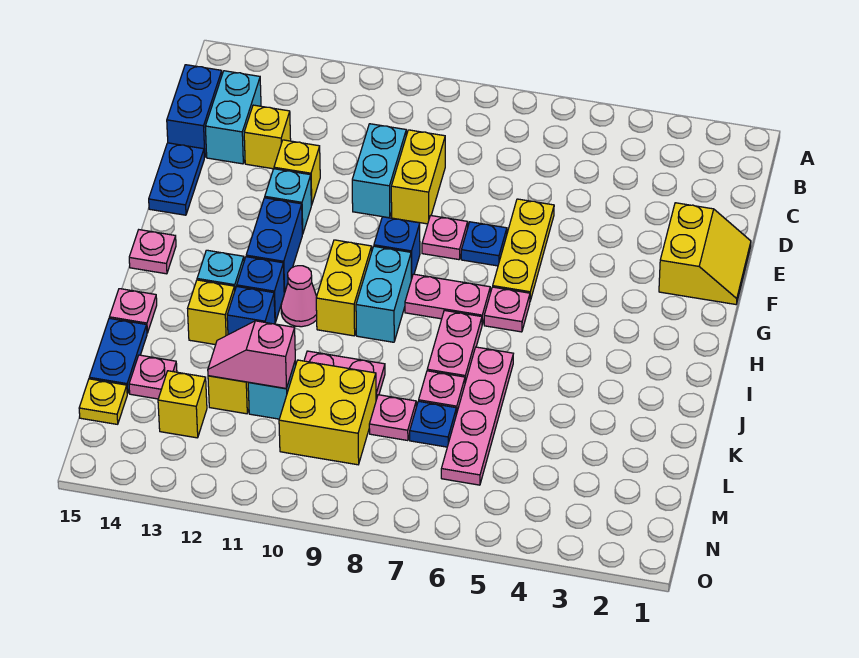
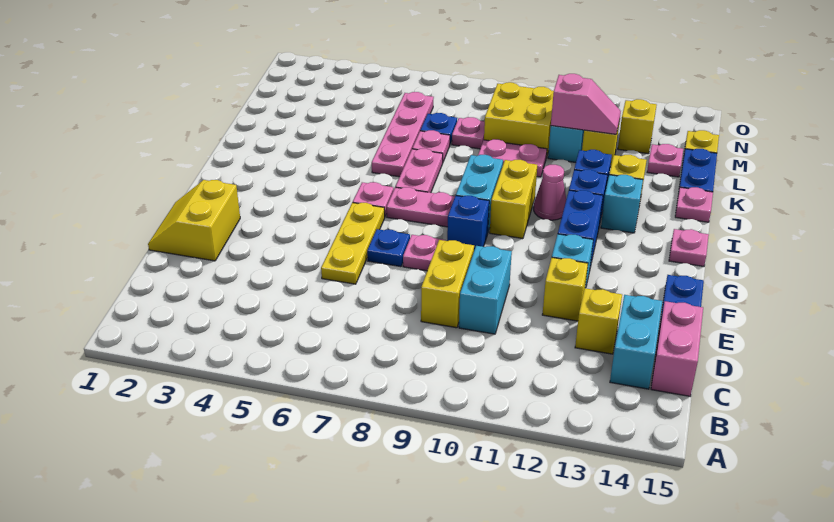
blue brick C15:D15 level 1 -> pink brick C15:D15 level 1

